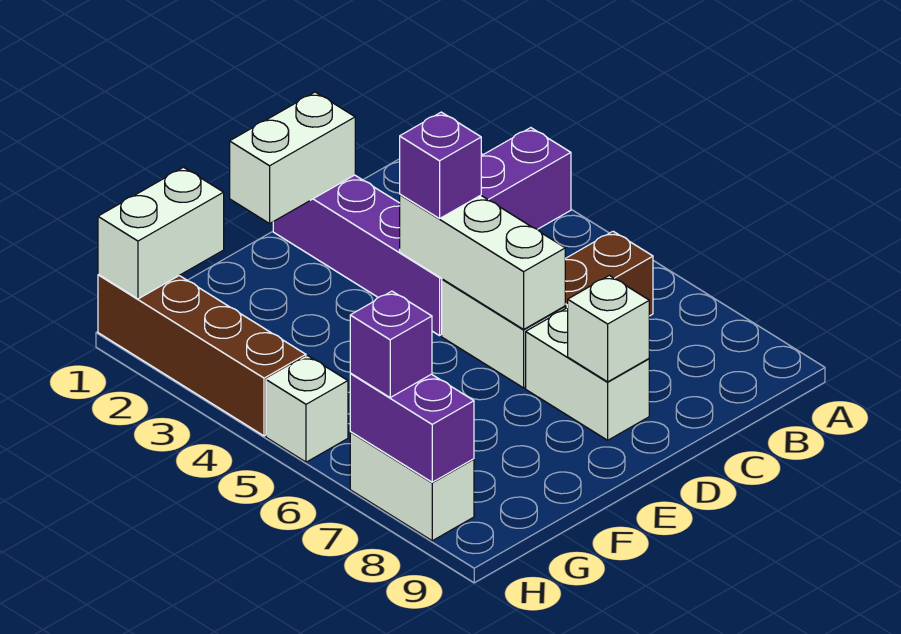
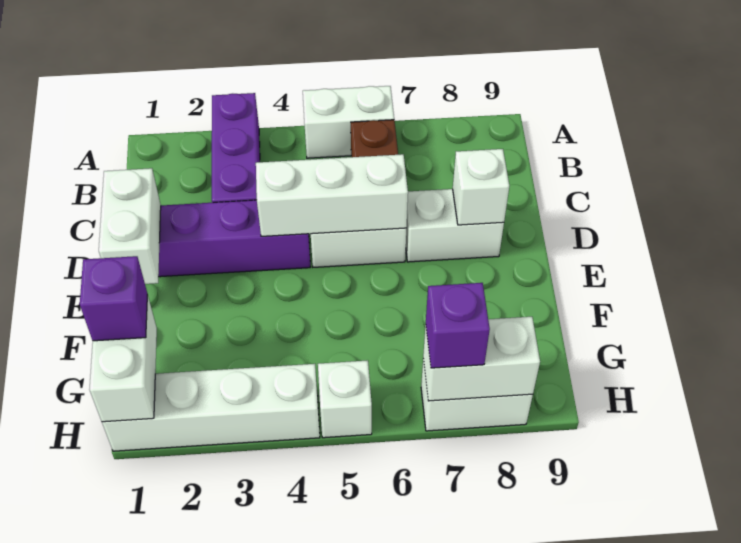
none -> white brick A5:A6 level 1
purple brick D4 level 3 -> purple brick G1 level 3
brown brick H1:H4 level 1 -> white brick H1:H4 level 1
purple brick H7:H8 level 2 -> white brick H7:H8 level 2

